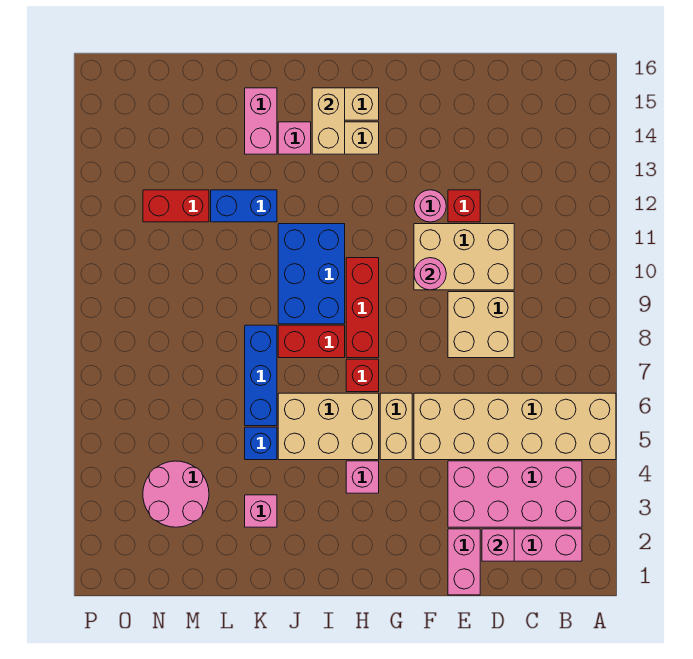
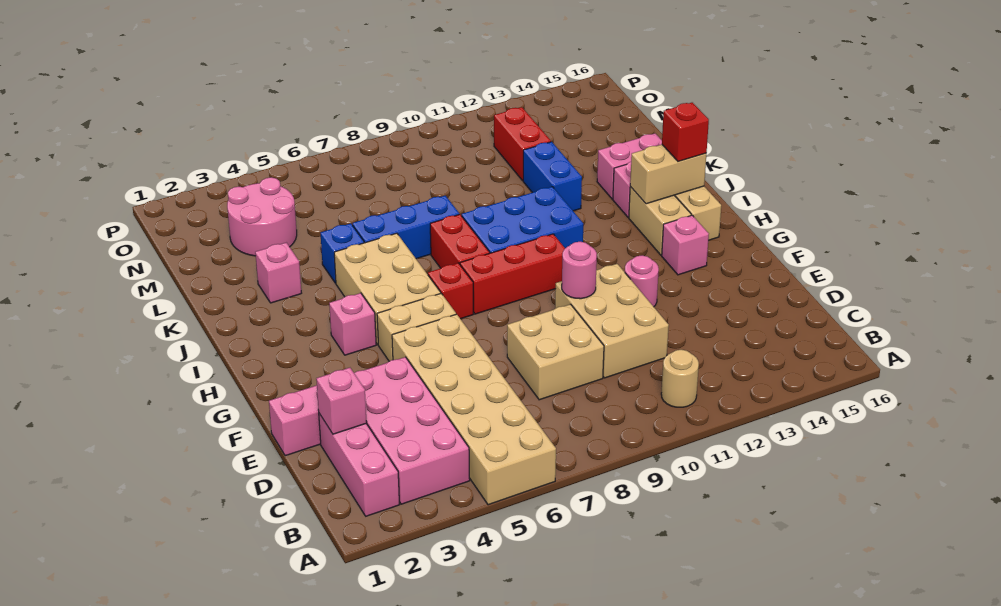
none -> tan round brick B11 level 1
red brick E12 level 1 -> red brick I15 level 3
none -> pink brick G14 level 1

